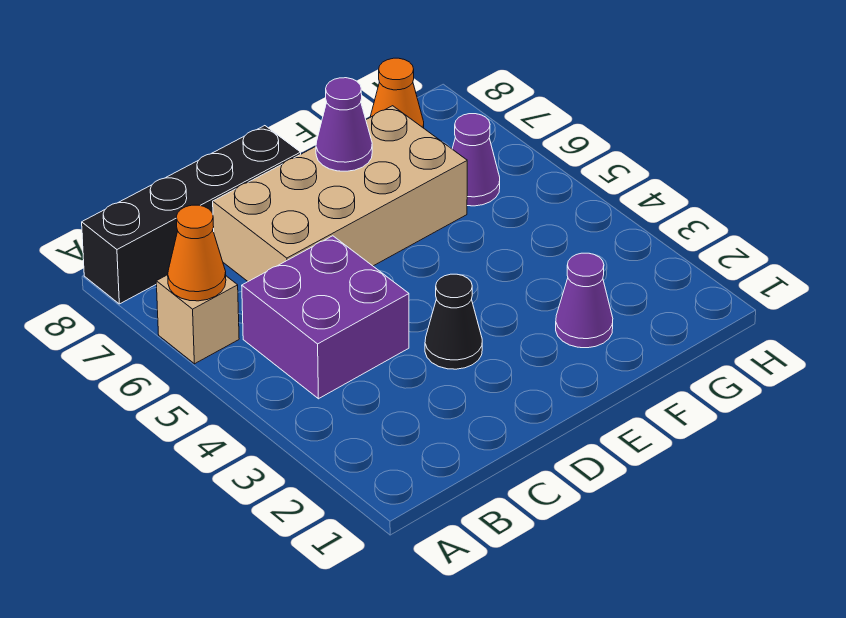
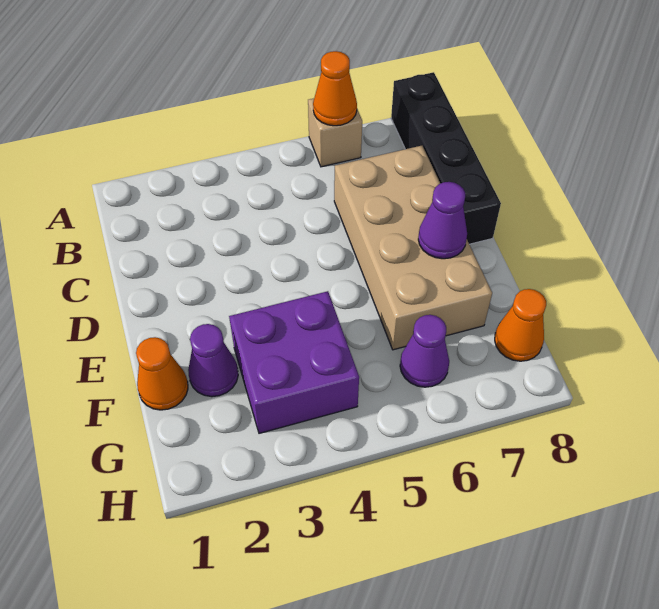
purple brick B4:C5 level 1 -> purple brick F3:G4 level 1
black cone D3 level 1 -> none
none -> orange cone F1 level 1

